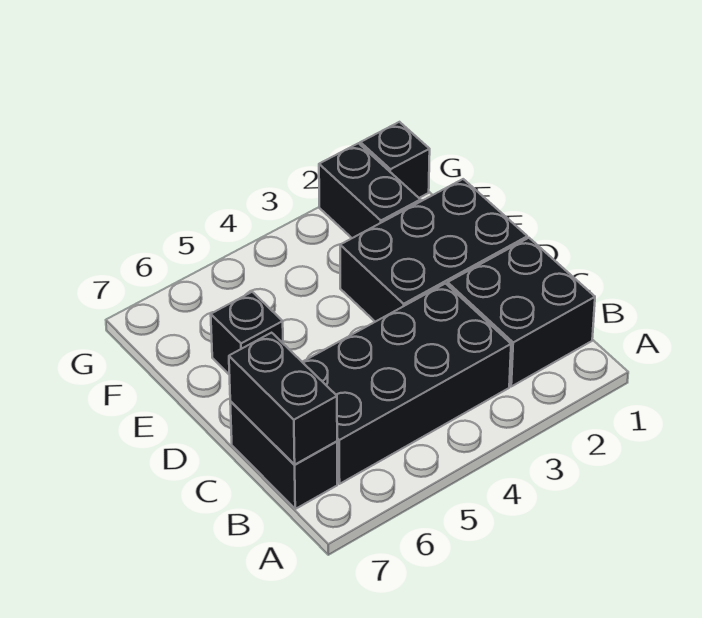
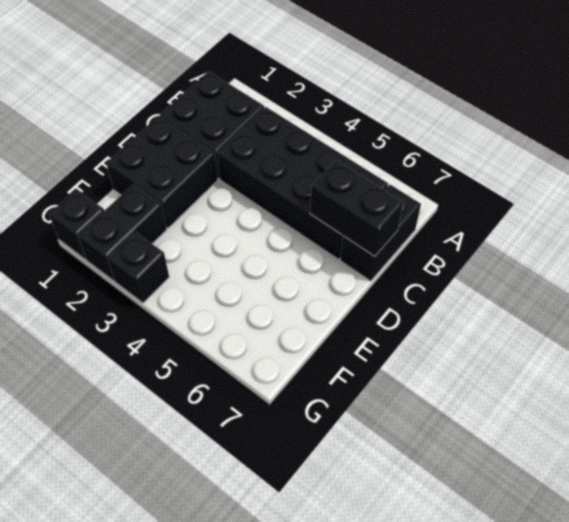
black brick B7:C7 level 2 -> black brick C6:C7 level 2
black brick D1:E3 level 1 -> black brick D1:E2 level 1
black brick E6 level 1 -> black brick G3 level 1

